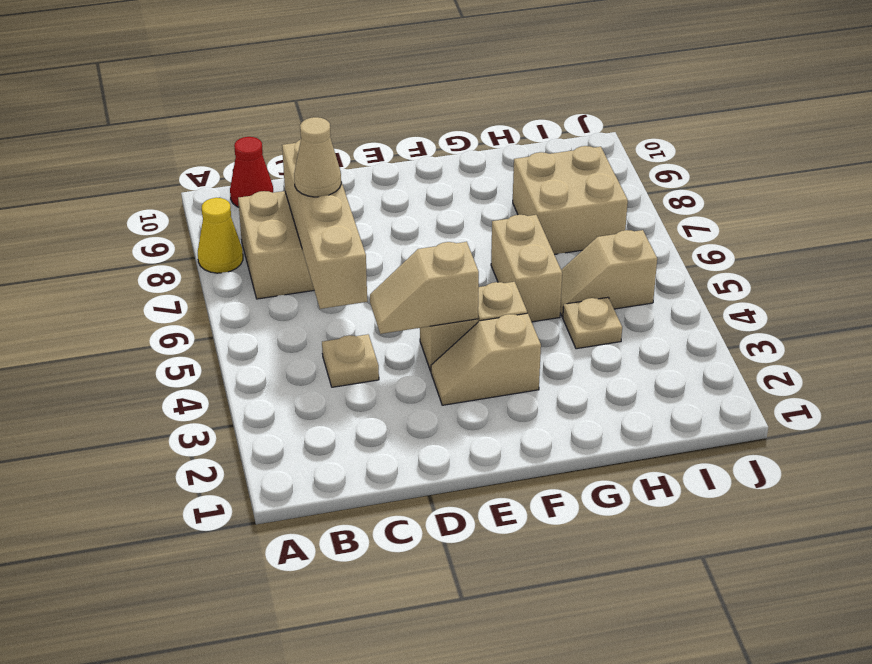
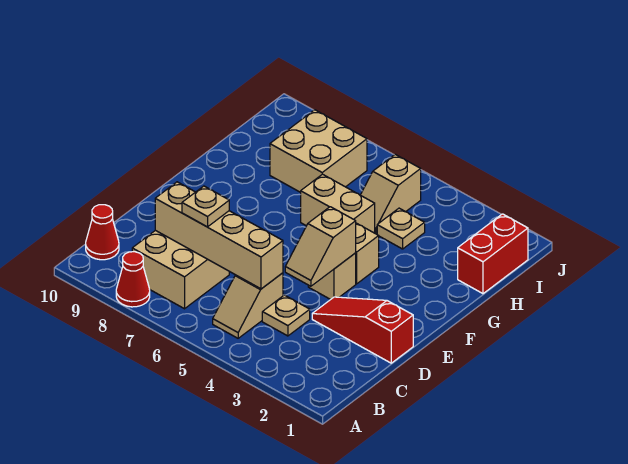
yellow cone A8 level 1 -> red cone A8 level 1
tan cone C7 level 3 -> tan plate C7 level 3
none -> red slope D1:D3 level 1 top 1
tan slope E3:F3 level 1 top F -> tan slope B5:C5 level 1 top C
none -> red brick H1:I1 level 1

